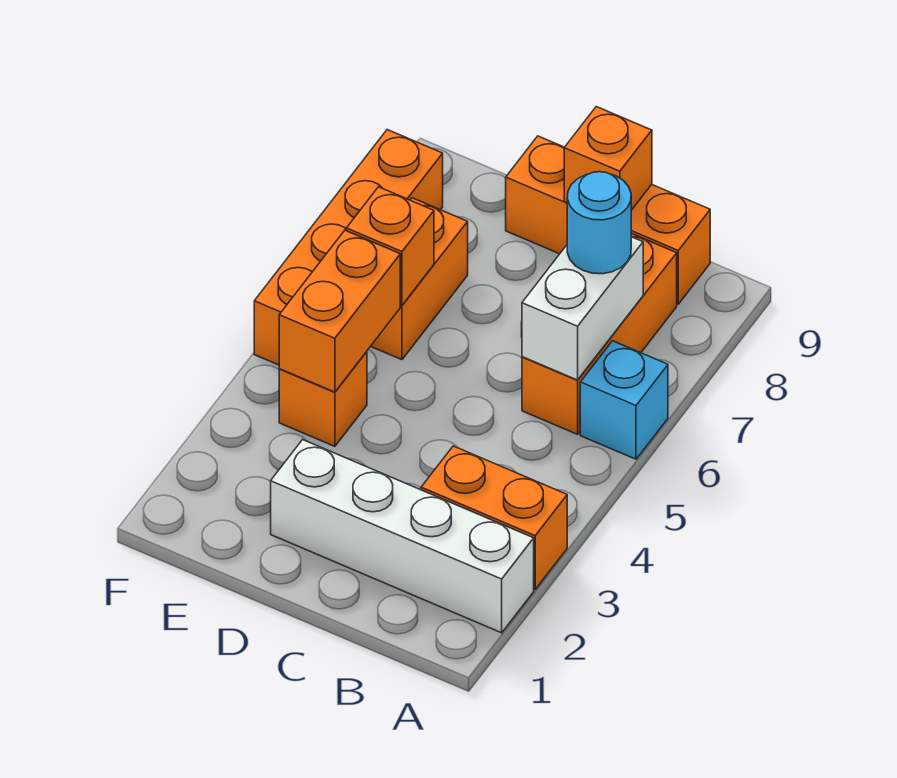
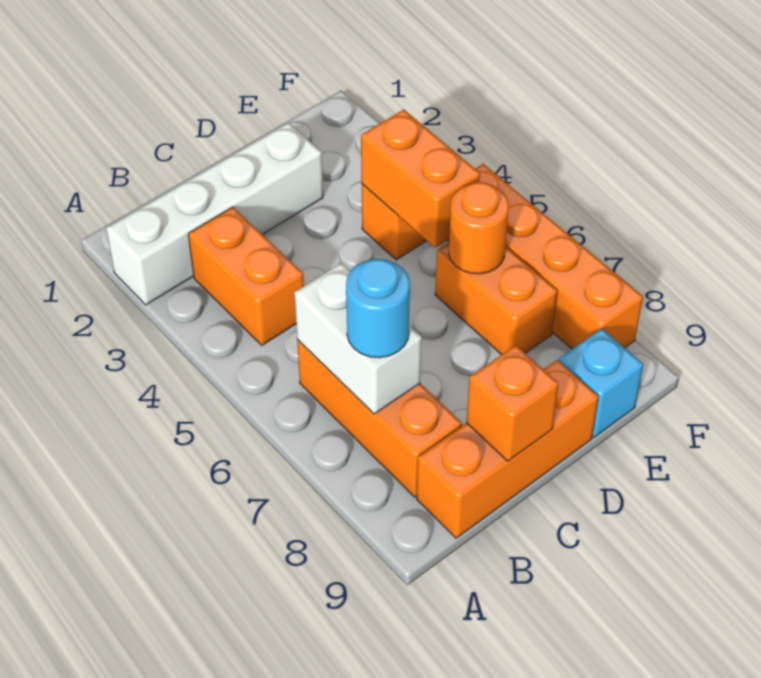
orange brick A3:B3 level 1 -> orange brick B3:B4 level 1
cyan brick A6 level 1 -> cyan brick E9 level 1
orange brick E6 level 2 -> orange round brick E6 level 2

